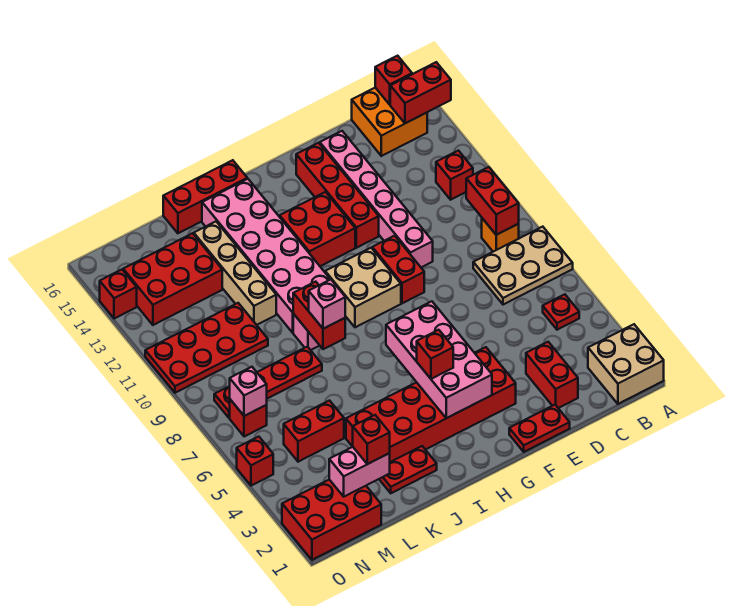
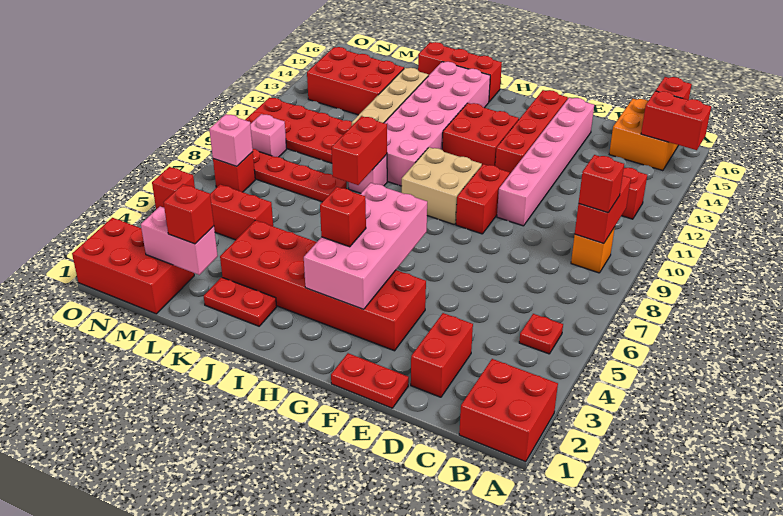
tan brick A1:B2 level 1 -> red brick A1:B2 level 1
tan plate A7:C8 level 1 -> none
pink brick J8 level 3 -> pink brick N9 level 1
red brick O14 level 1 -> red brick B9 level 3

